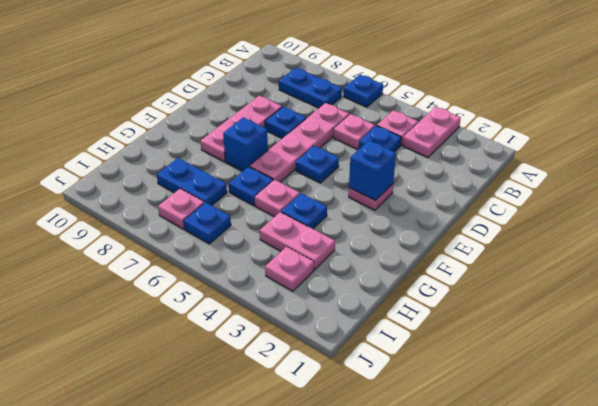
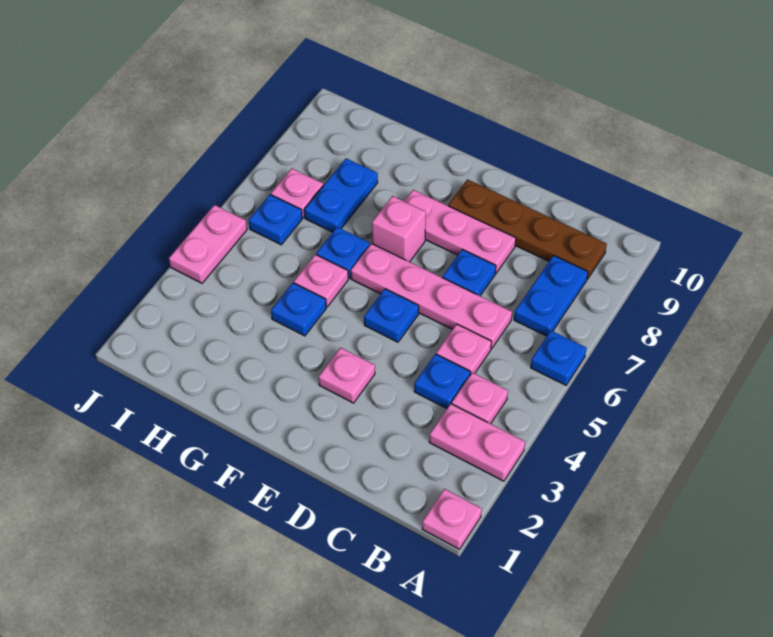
none -> brown plate B9:E9 level 1
blue brick E3 level 2 -> none
blue brick F7 level 1 -> pink brick F7 level 1
pink plate H3:H4 level 1 -> pink plate J4:J5 level 1
pink plate I3 level 1 -> pink plate A1 level 1

